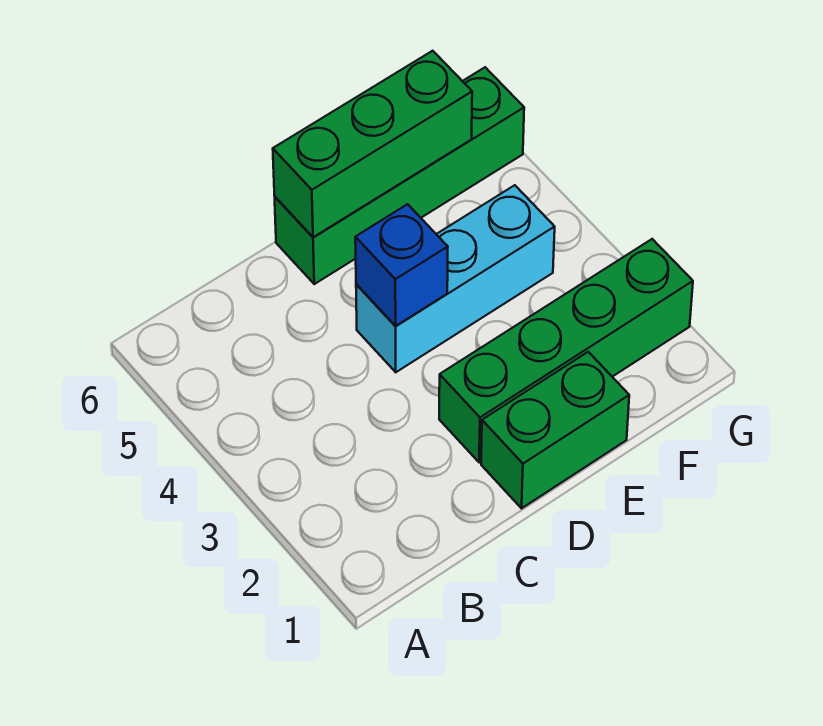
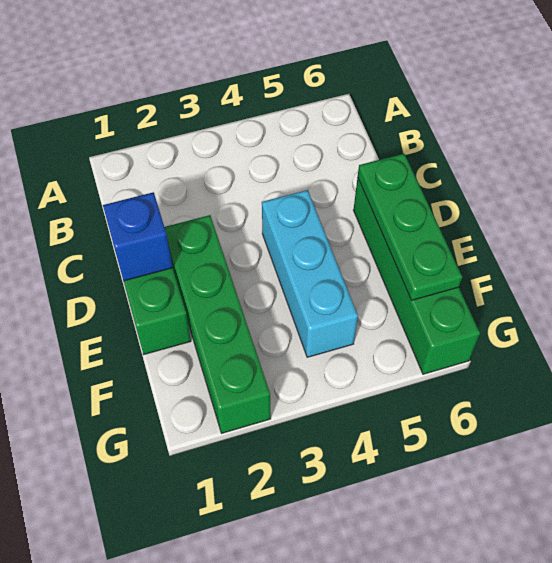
blue brick D4 level 2 -> blue brick D1 level 2
green brick D6:F6 level 2 -> green plate D6:F6 level 2

